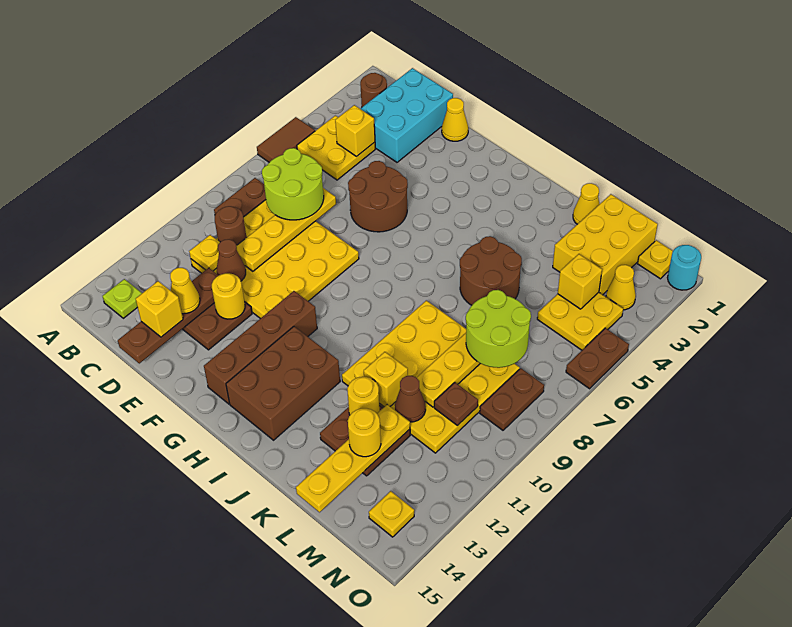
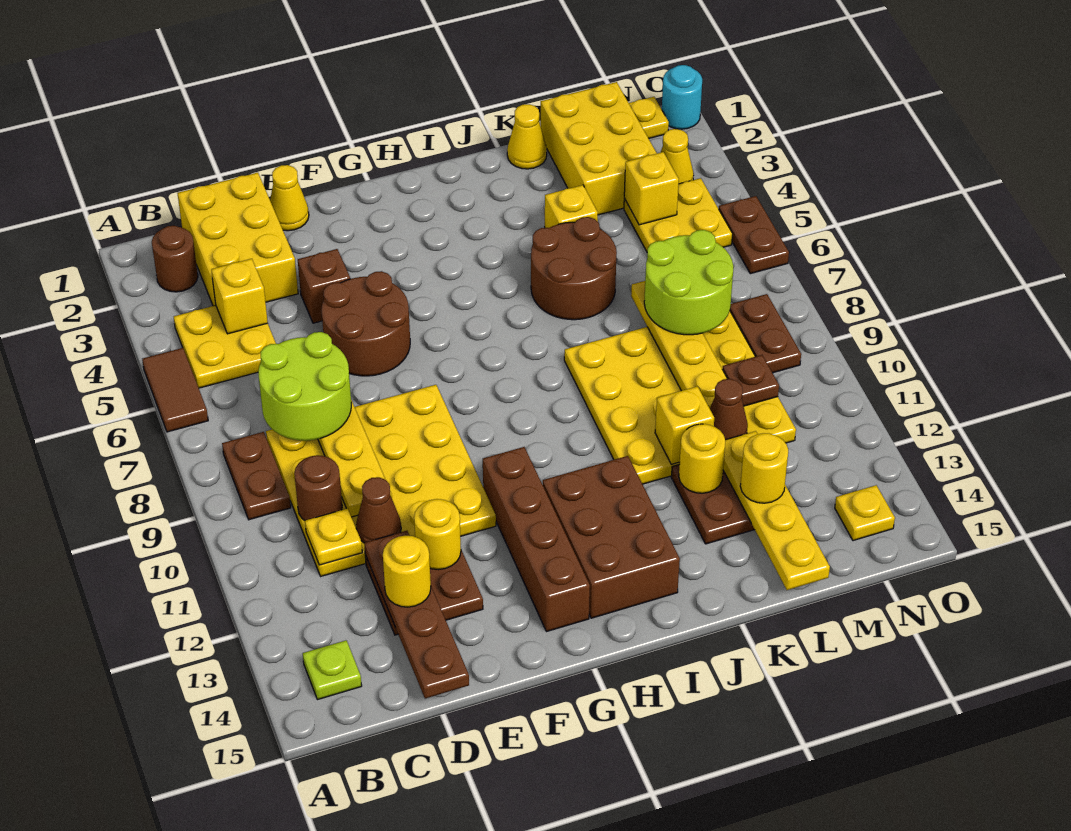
cyan brick C1:D3 level 1 -> yellow brick C1:D3 level 1
yellow cone D13 level 3 -> yellow round brick D13 level 3
yellow brick D14 level 3 -> yellow brick K4 level 1
none -> brown brick E4 level 1

